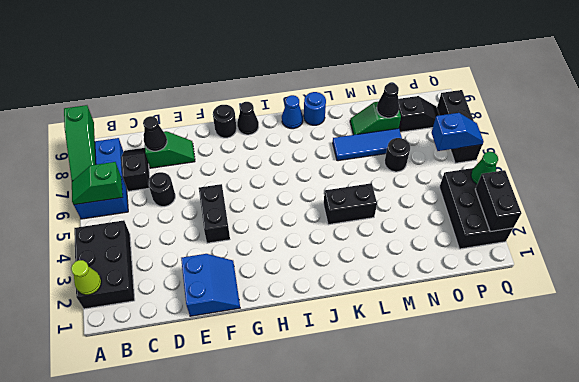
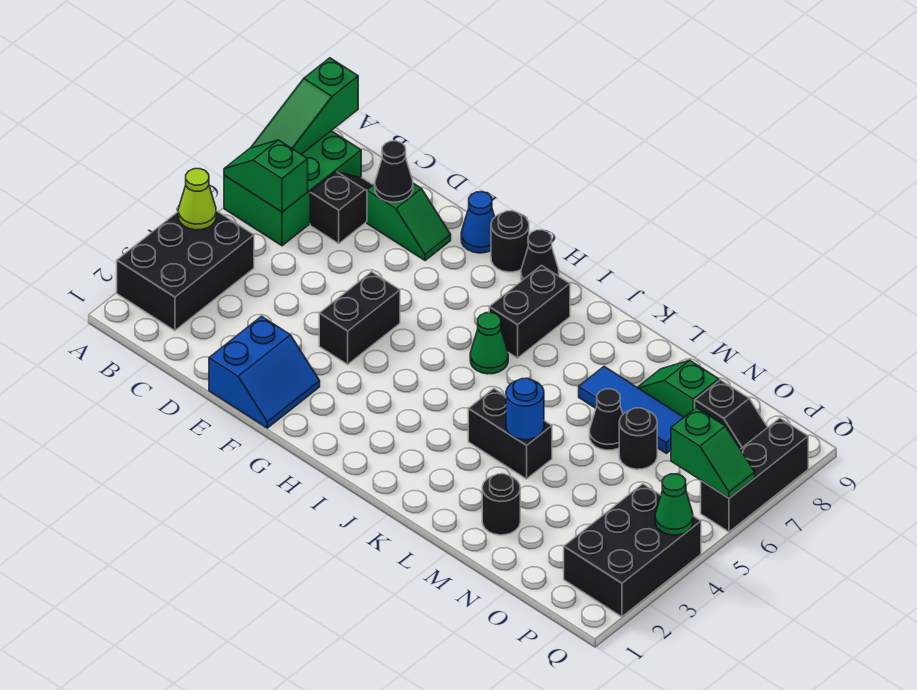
lime cone A2 level 2 -> lime cone A4 level 2
blue brick A6:B8 level 1 -> green brick A6:B8 level 1
black round brick D6 level 1 -> black round brick M2 level 1
none -> green cone I6 level 1
blue cone J9 level 1 -> blue cone F9 level 1
blue round brick K9 level 1 -> blue round brick L4 level 2
black cone N8 level 2 -> black cone M6 level 1
blue slope P6:Q6 level 2 top P -> green slope P6:Q6 level 2 top P
black brick Q2:Q3 level 2 -> black brick I7:I8 level 1

